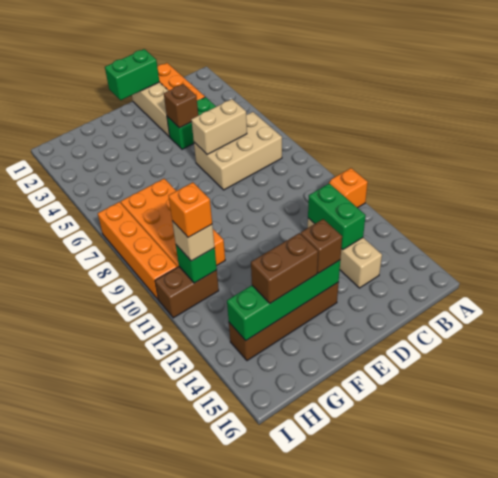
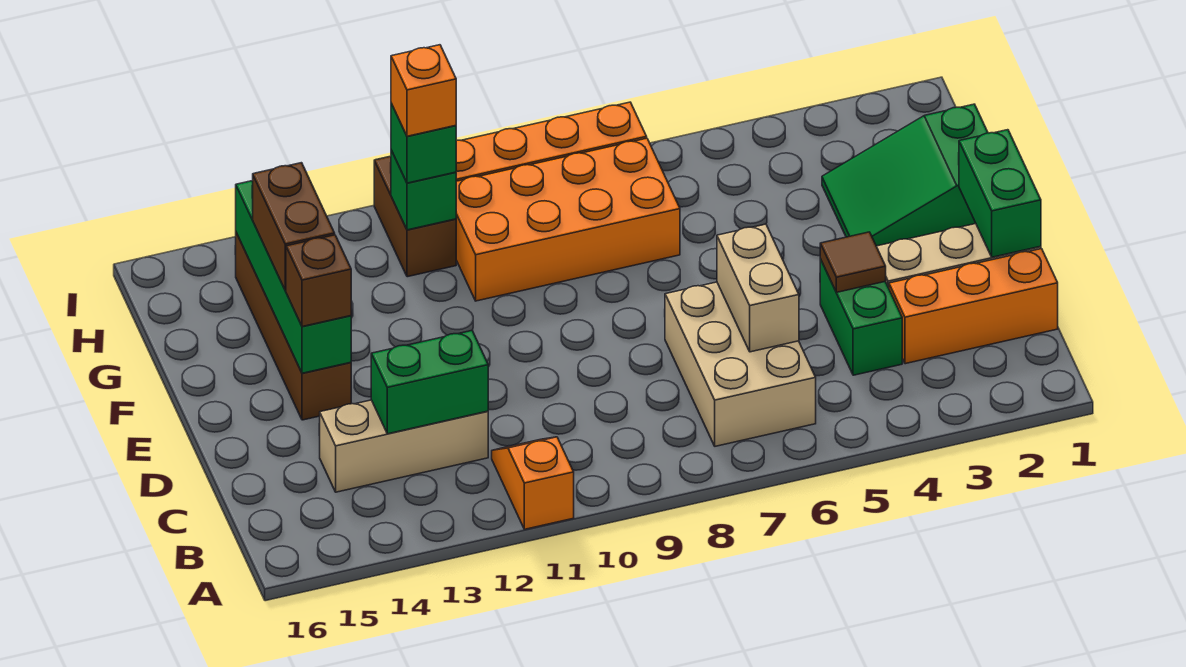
brown brick D4 level 2 -> brown tile D4 level 2
none -> green slope F1:G3 level 1 top 1
tan brick H11 level 3 -> green brick H11 level 3

